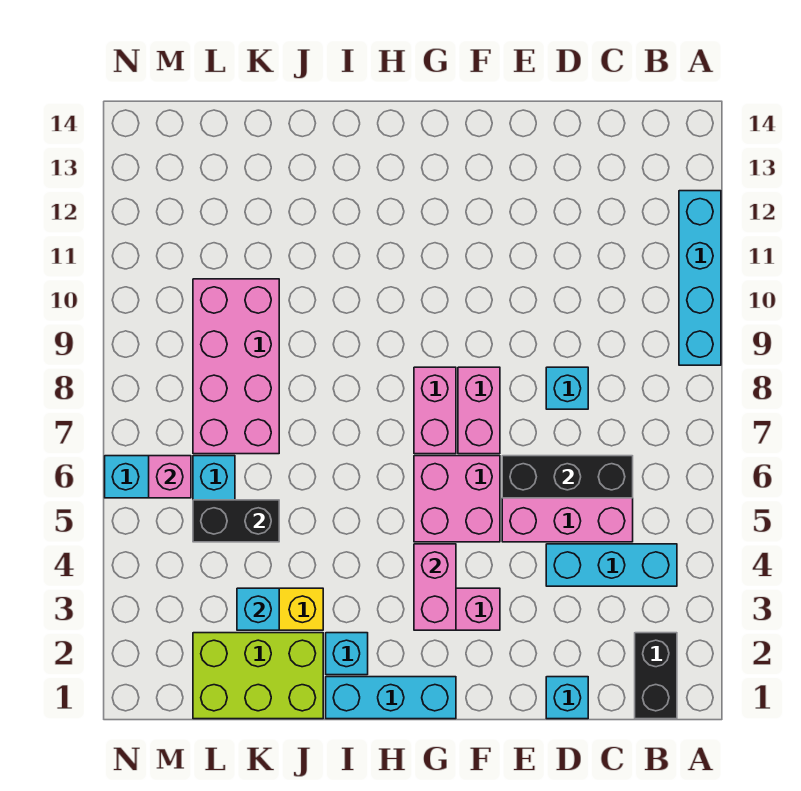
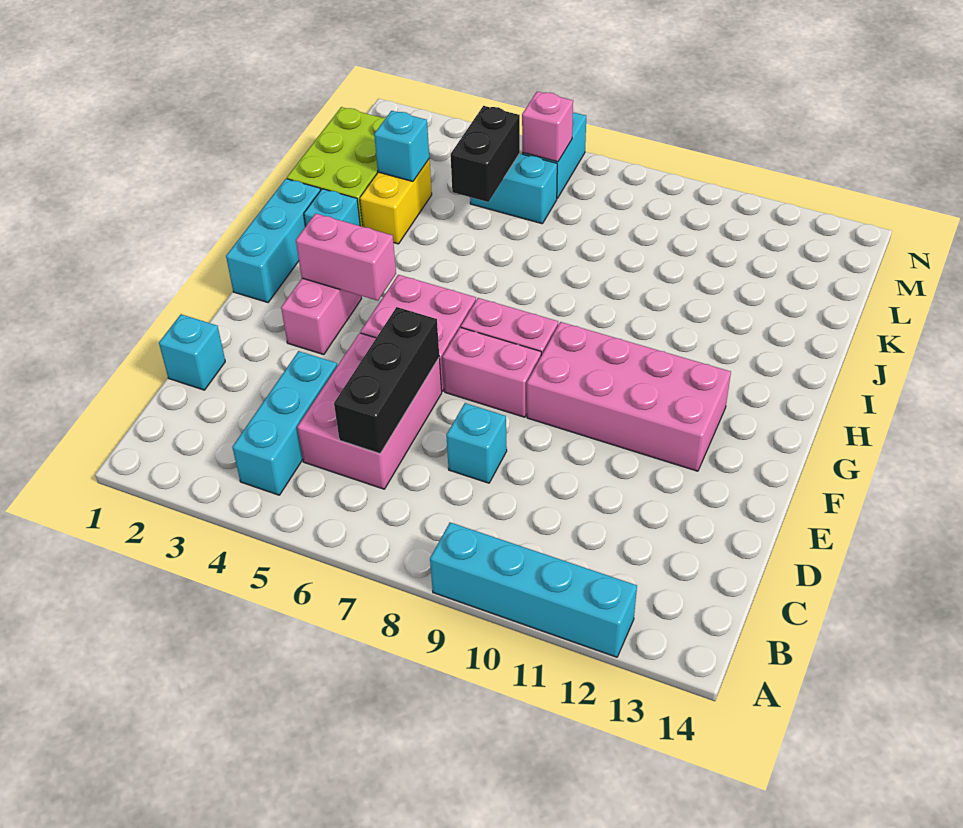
black brick B1:B2 level 1 -> none
pink brick K7:L10 level 1 -> pink brick F9:G12 level 1

